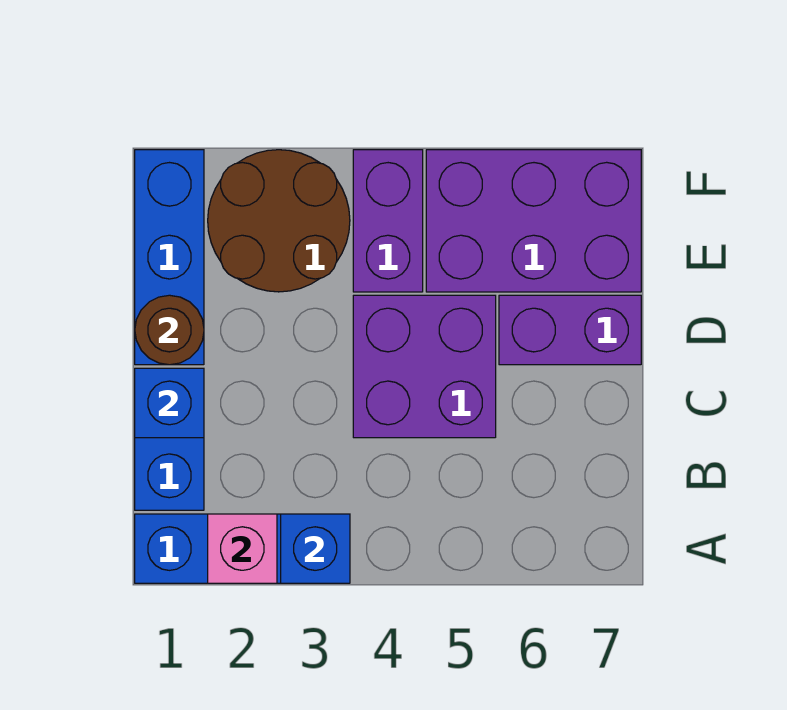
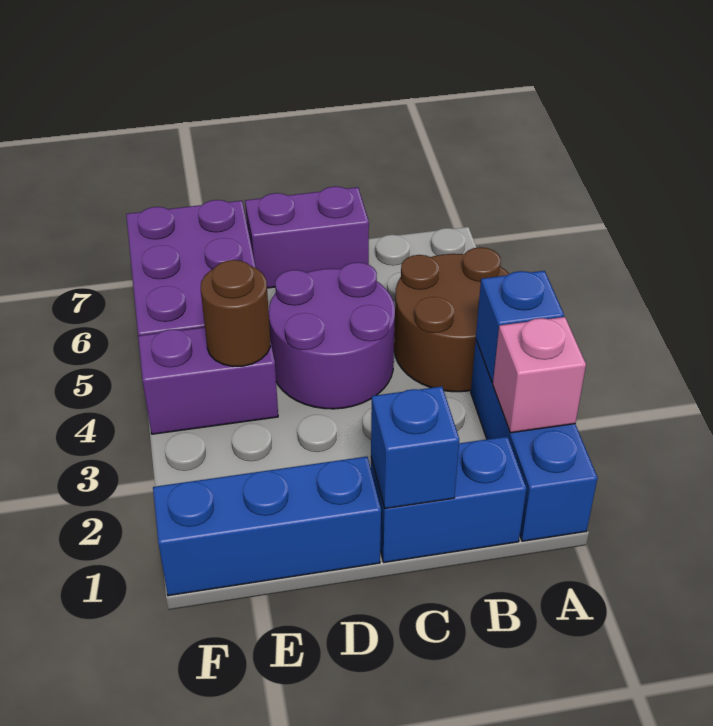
purple brick C4:D5 level 1 -> purple round brick C4:D5 level 1
brown round brick D1 level 2 -> brown round brick E4 level 2
purple brick D6:D7 level 1 -> purple brick C7:D7 level 1
brown round brick E2:F3 level 1 -> brown round brick A4:B5 level 1

